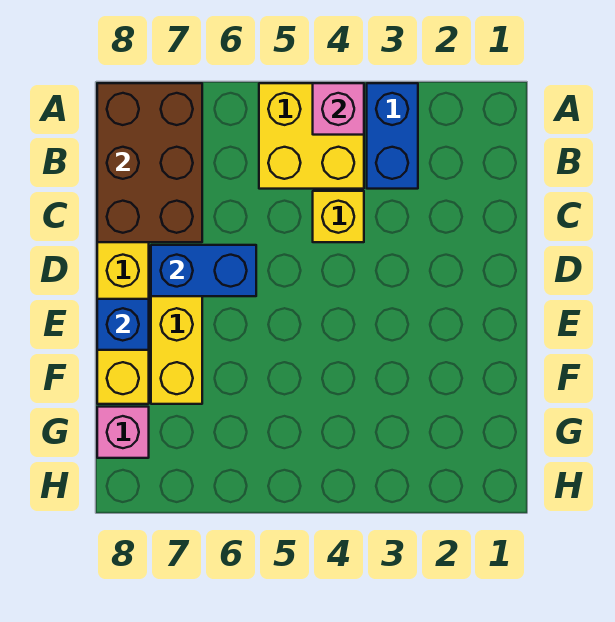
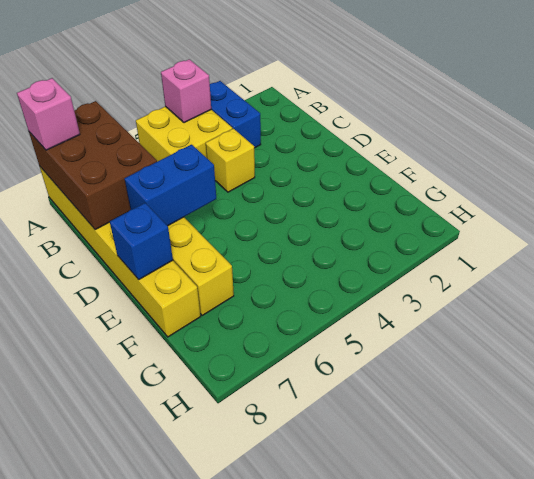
pink brick G8 level 1 -> pink brick A8 level 3

